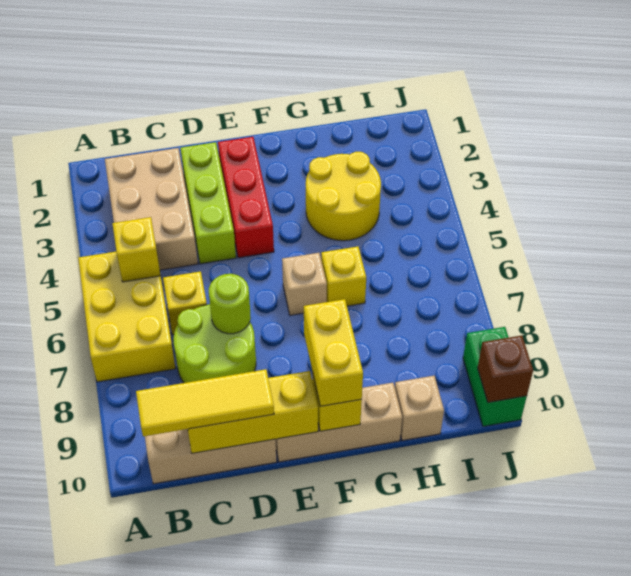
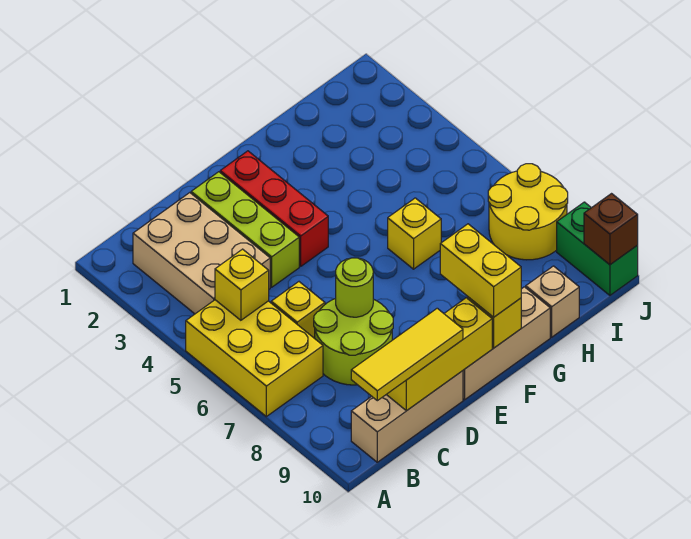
tan brick F6 level 1 -> none
yellow round brick G3:H4 level 1 -> yellow round brick I7:J8 level 1

